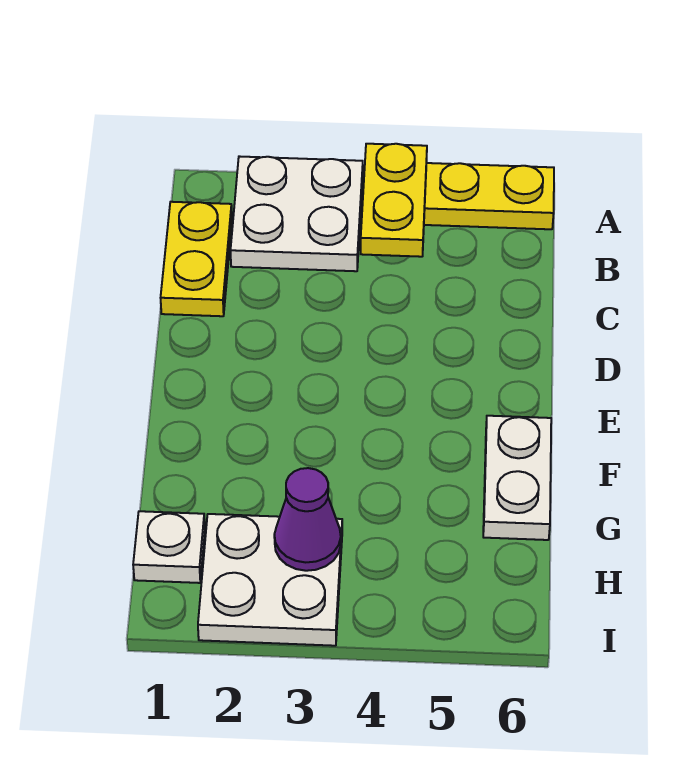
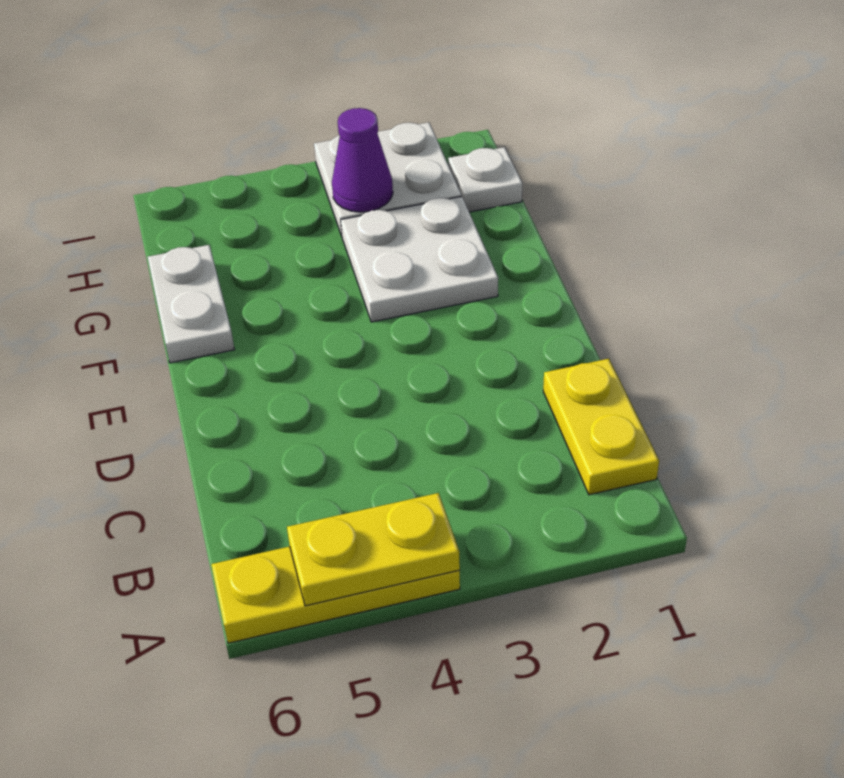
white plate A2:B3 level 1 -> white plate F2:G3 level 1
yellow plate A4:B4 level 2 -> yellow plate A4:A5 level 2

